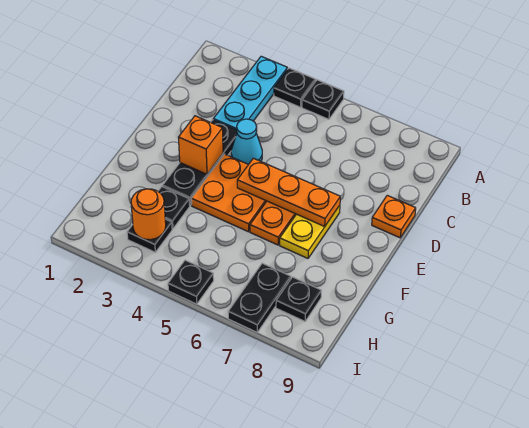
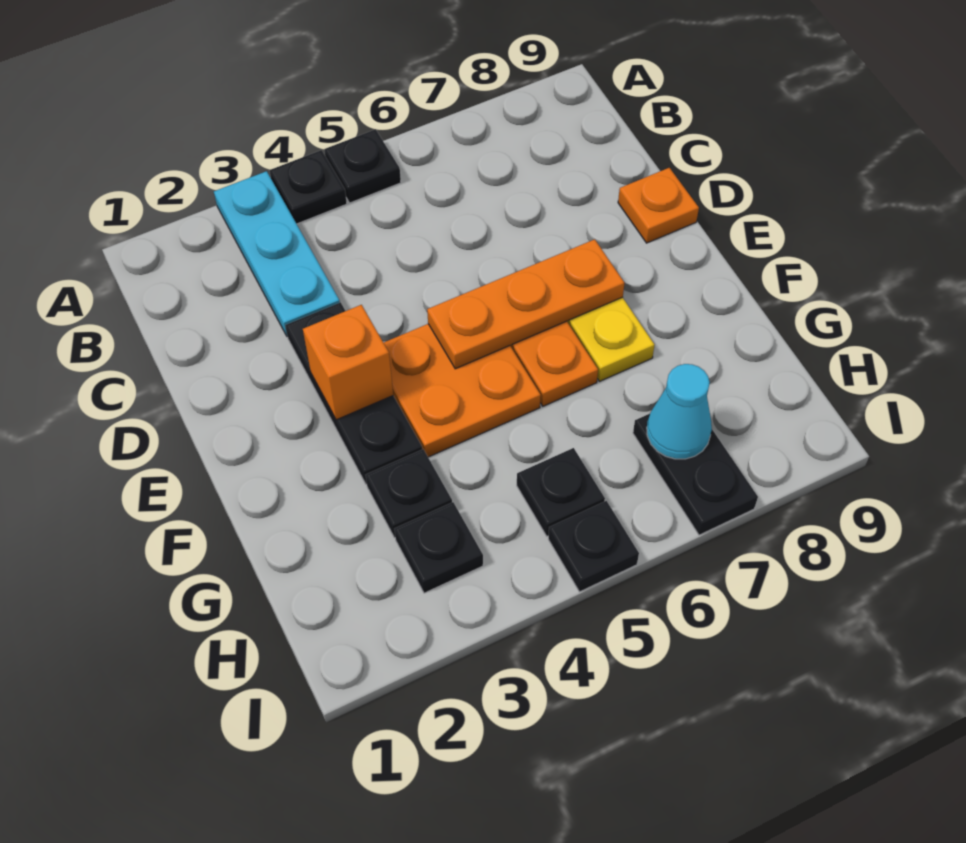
cyan cone D4 level 1 -> cyan cone H7 level 2
orange round brick H3 level 2 -> none
black plate H8 level 1 -> black plate H5 level 1

